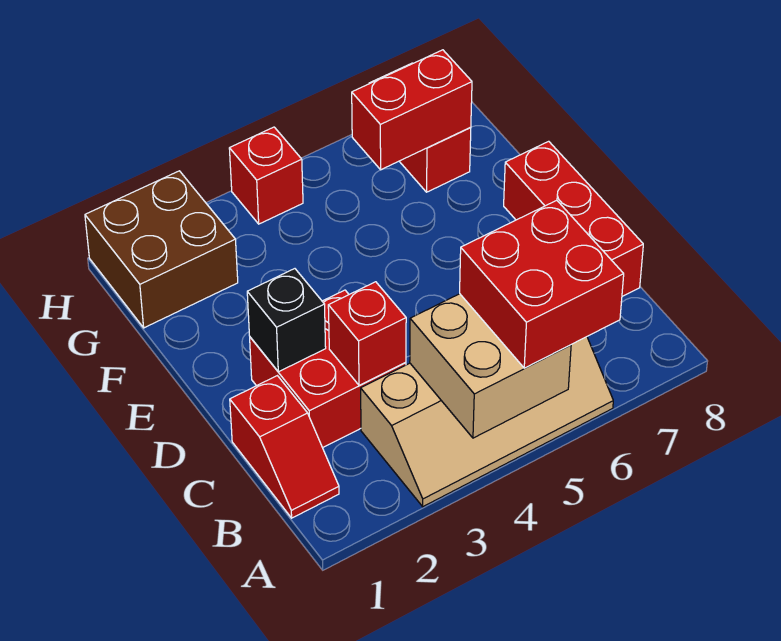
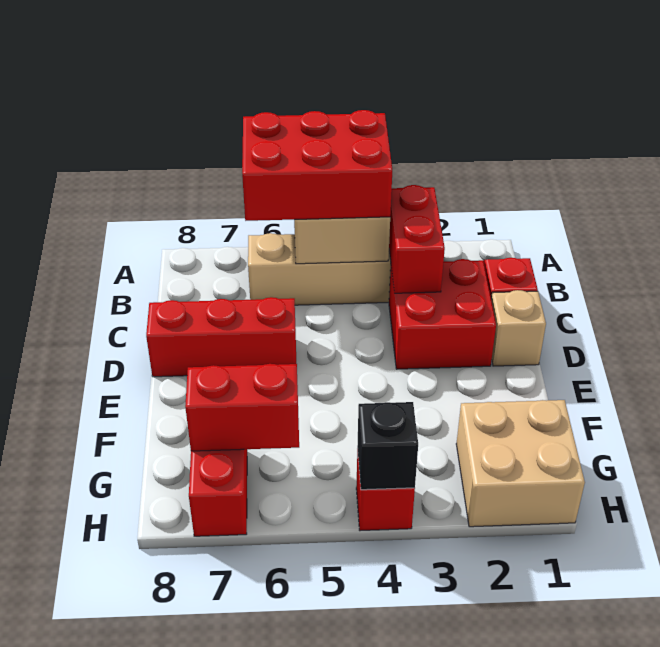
red brick A5:B6 level 3 -> red brick A4:B6 level 3
red brick C3 level 2 -> red brick B3:C3 level 2
red brick C8:E8 level 1 -> red brick D6:D8 level 1
none -> tan brick D1 level 1
black brick D2 level 2 -> black brick H4 level 2
brown brick G1:H2 level 1 -> tan brick G1:H2 level 1

